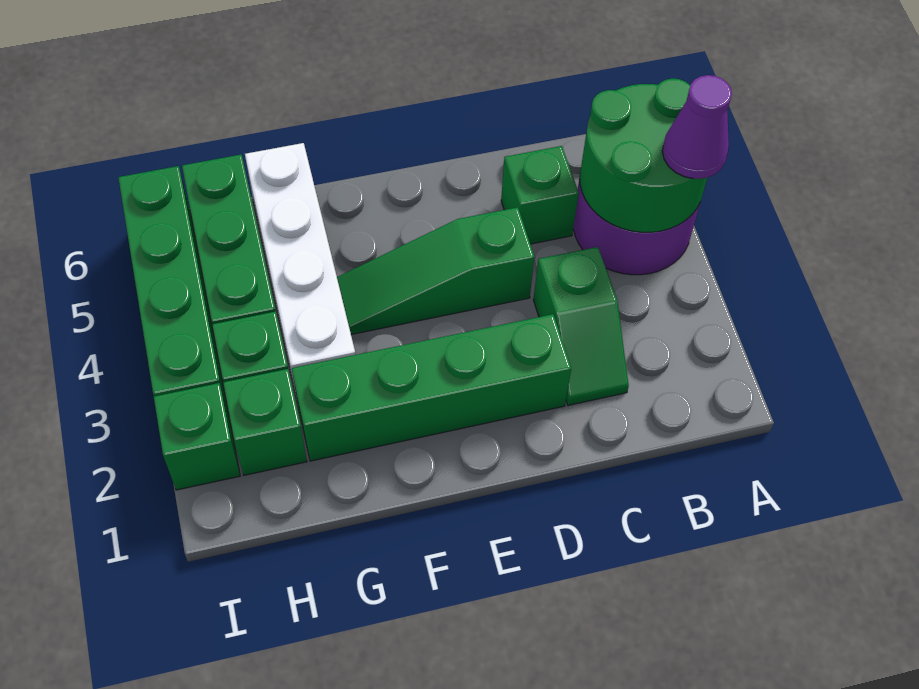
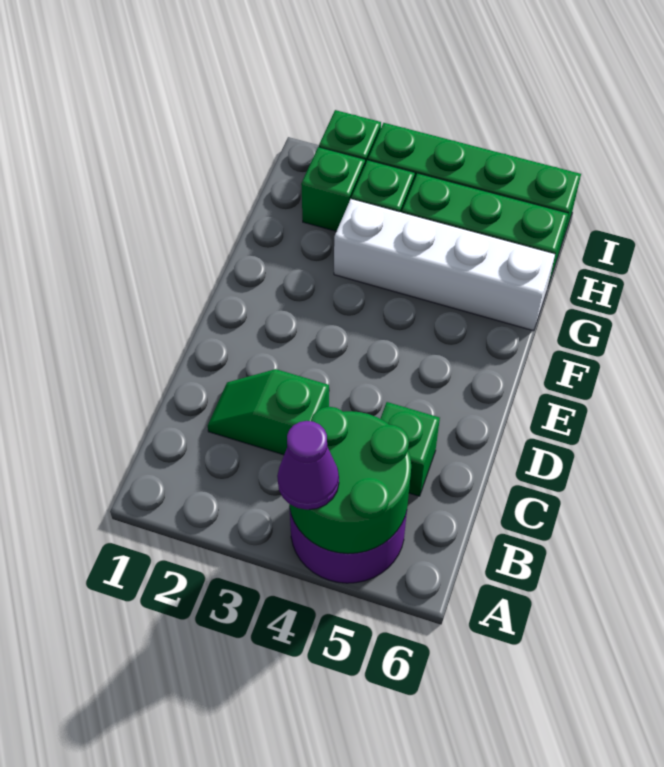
green brick D2:G2 level 1 -> none
green slope D4:F4 level 1 top D -> none

